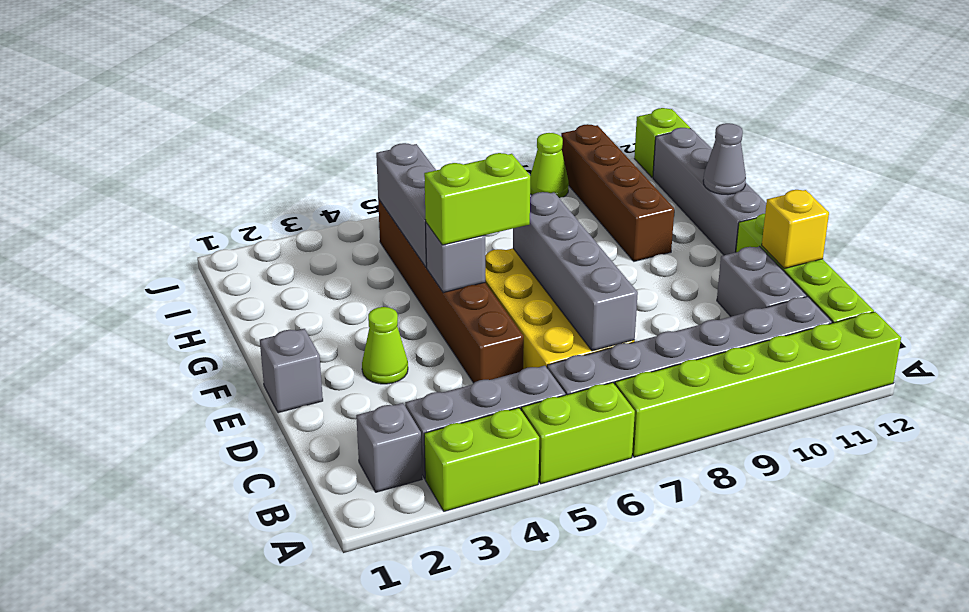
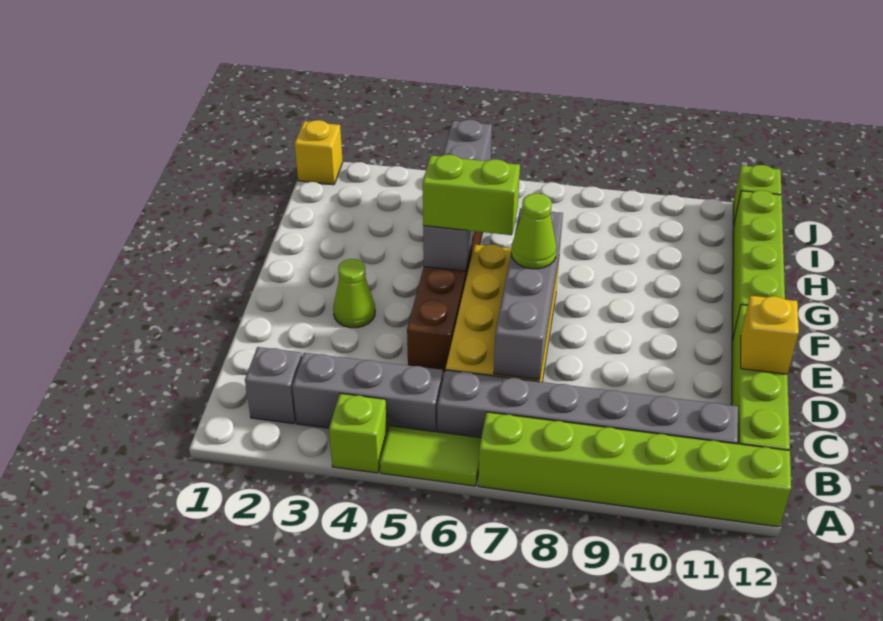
lime brick A3:A4 level 1 -> lime brick A4 level 1
lime brick A5:A6 level 1 -> lime tile A5:A6 level 1
grey brick C11:D11 level 1 -> none
grey brick E1 level 1 -> none
grey brick F12:I12 level 1 -> lime brick F12:I12 level 1
brown brick G10:J10 level 1 -> none
grey cone G12 level 2 -> none
none -> yellow brick J1 level 1
lime cone J9 level 1 -> lime cone E7 level 3

